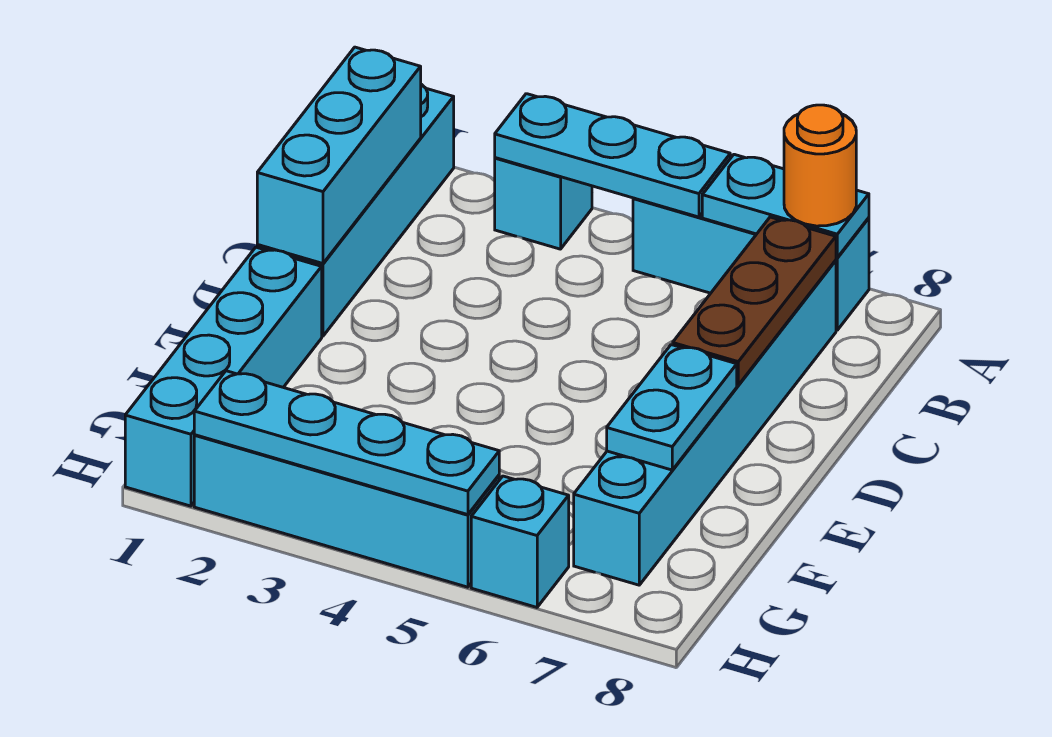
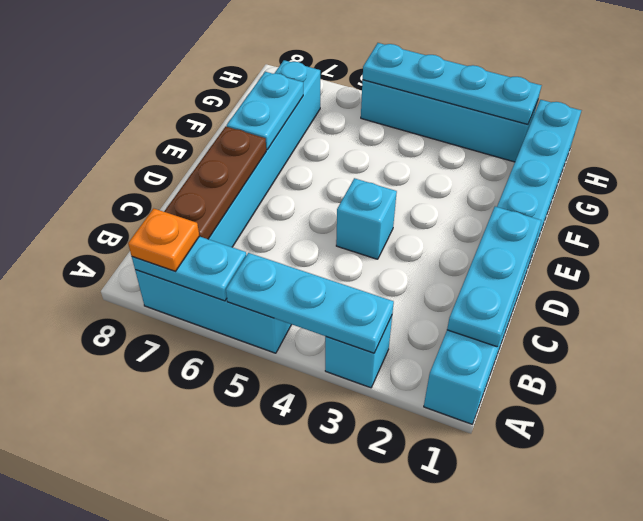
orange round brick A7 level 3 -> orange plate A7 level 3
cyan brick B1:D1 level 2 -> cyan plate B1:D1 level 2
cyan brick H6 level 1 -> cyan brick D4 level 1

